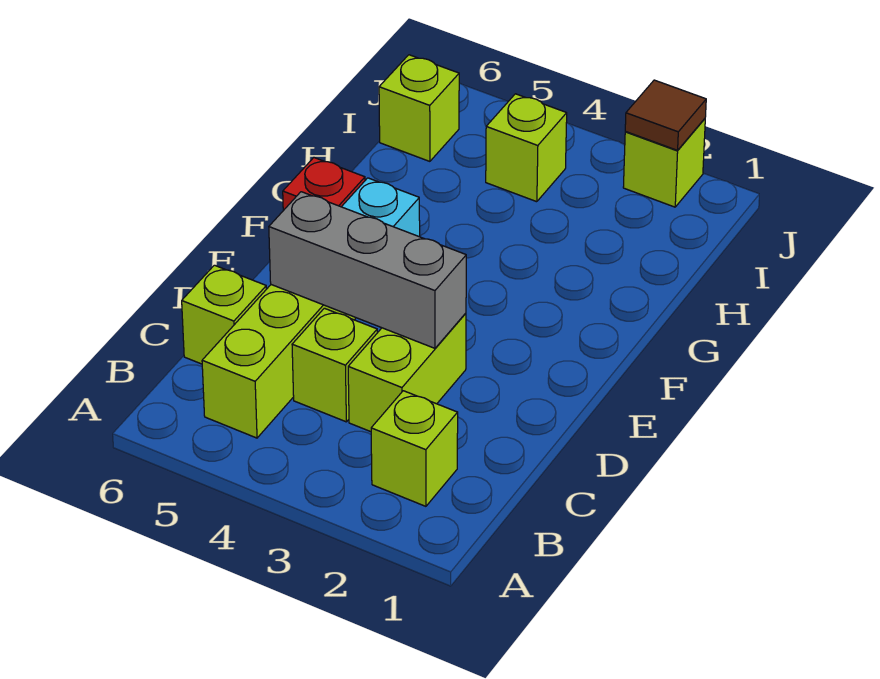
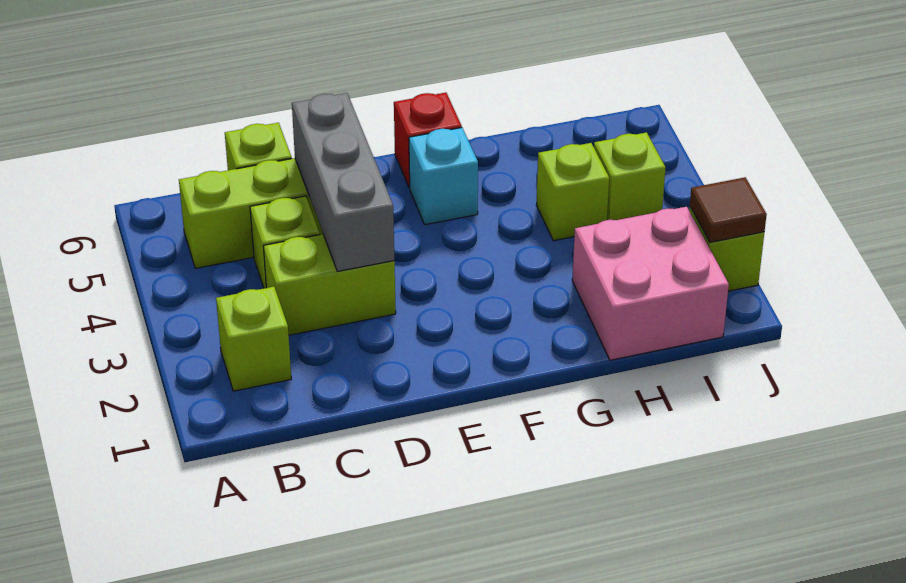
none -> pink brick H1:I2 level 1
lime brick I6 level 1 -> lime brick H4 level 1

